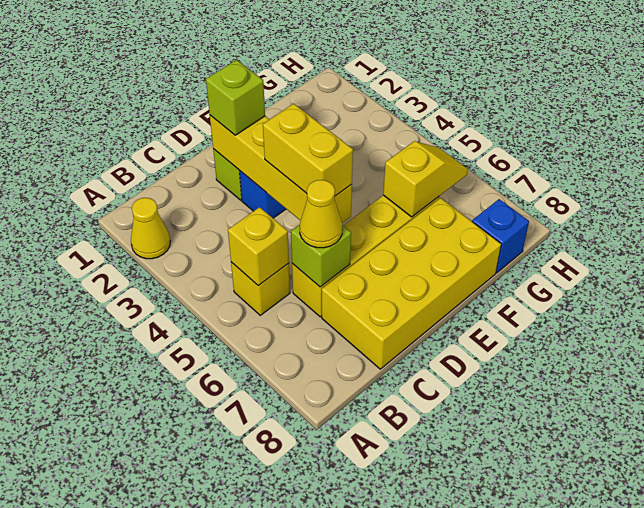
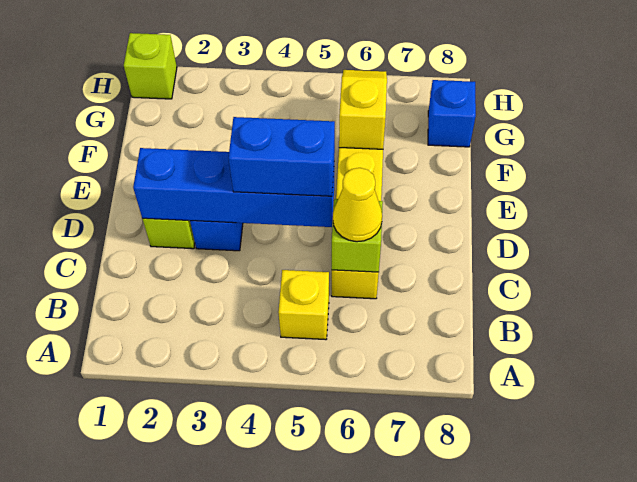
yellow cone A2 level 1 -> none
yellow brick B5 level 2 -> none
yellow brick C7:F8 level 1 -> none
yellow brick D2:D5 level 2 -> blue brick D2:D5 level 2
lime brick D2 level 3 -> lime brick H1 level 1
yellow brick D4:D5 level 3 -> blue brick D4:D5 level 3

